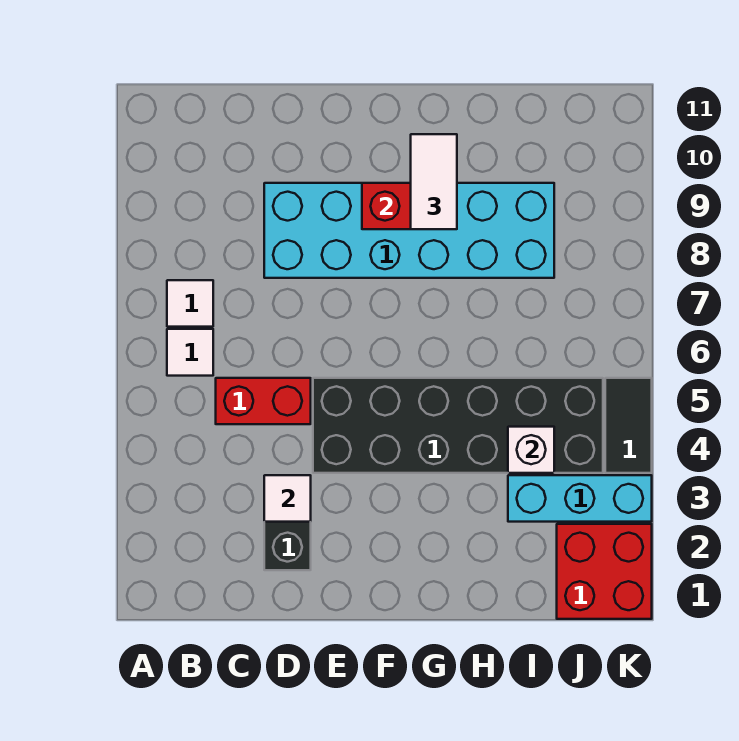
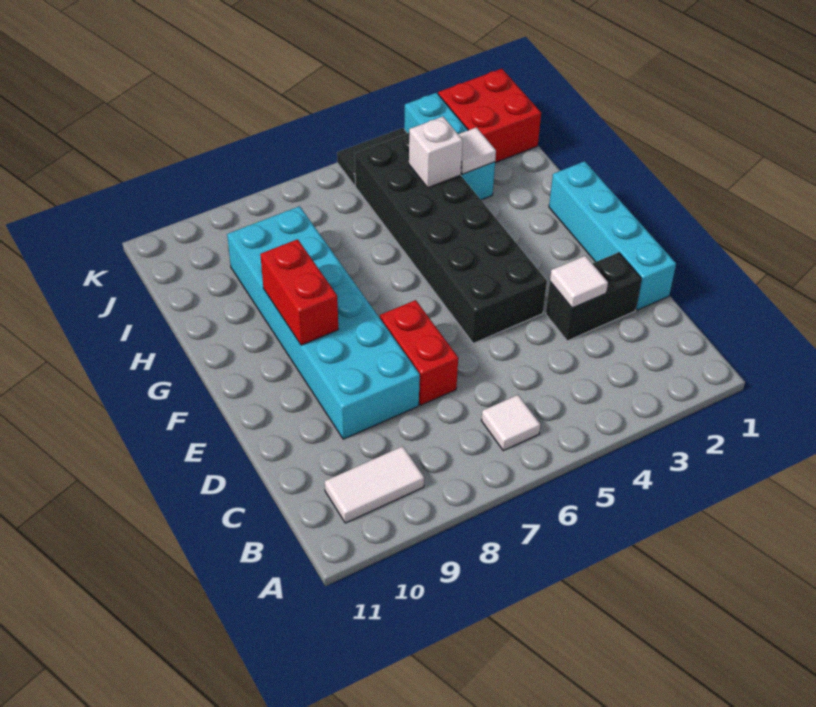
white tile B7 level 1 -> white tile I3 level 2
red brick C5:D5 level 1 -> red brick D7:E7 level 1
none -> cyan brick D1:G1 level 1
white tile G9:G10 level 3 -> white tile B9:B10 level 1

